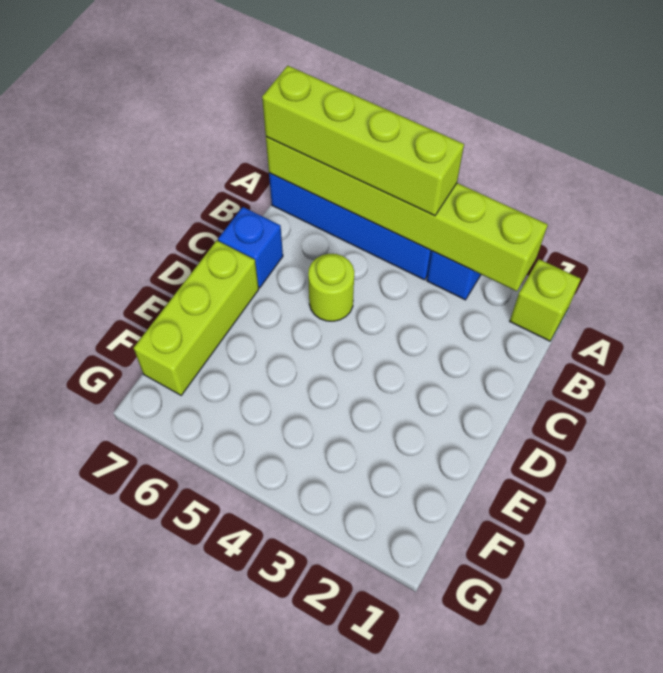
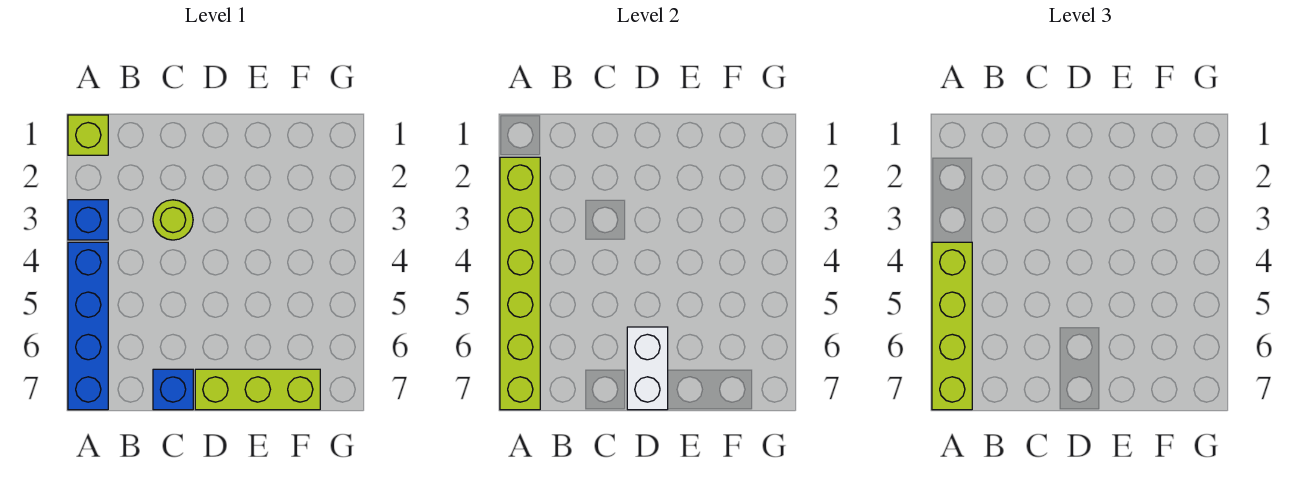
lime round brick C5 level 1 -> lime round brick C3 level 1
none -> white brick D6:D7 level 2

